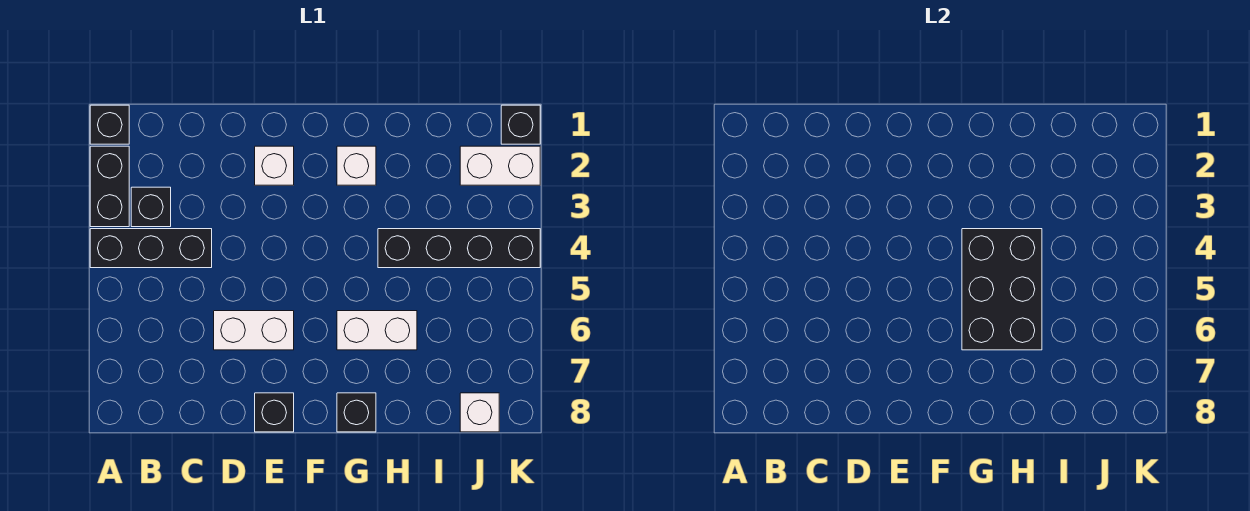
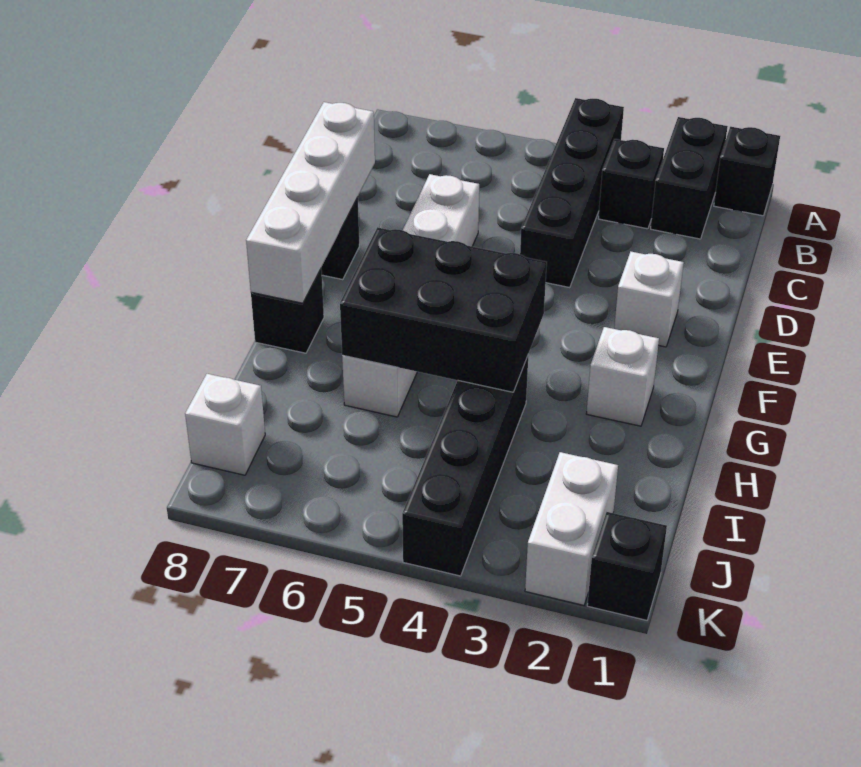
black brick A2:A3 level 1 -> black brick A2:B2 level 1
black brick A4:C4 level 1 -> black brick A4:D4 level 1
none -> white brick D8:G8 level 2

